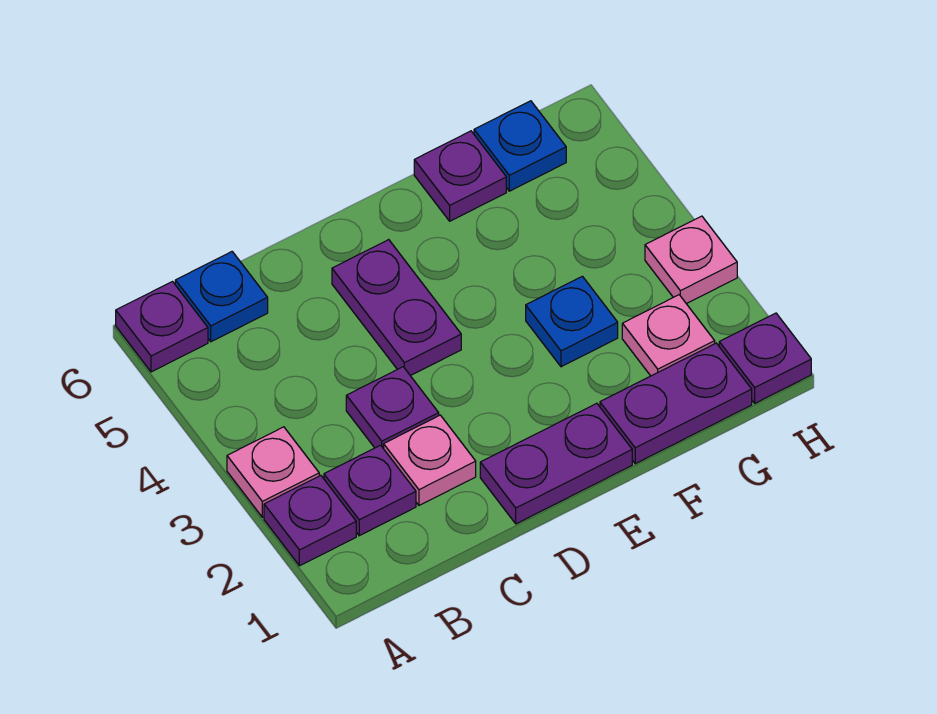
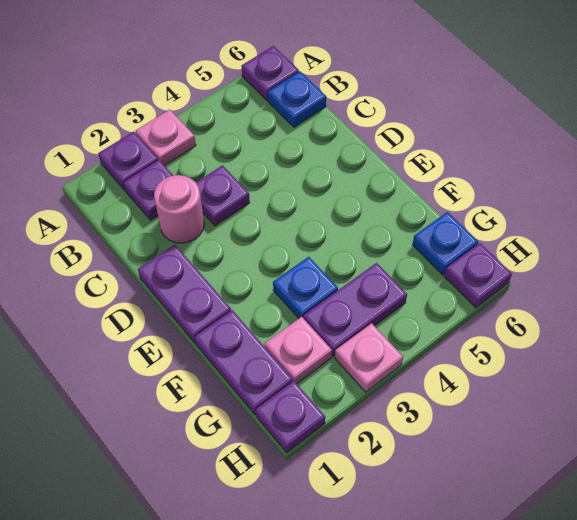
pink plate C2 level 1 -> pink round brick C2 level 1
purple plate D4:D5 level 1 -> purple plate G3:G4 level 1
purple plate F6 level 1 -> purple plate H6 level 1

